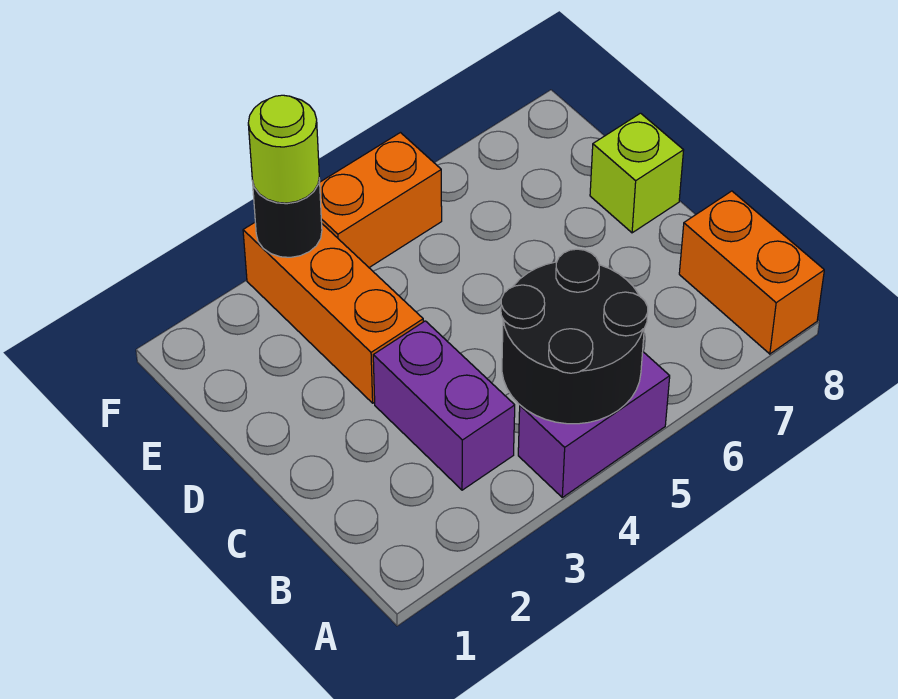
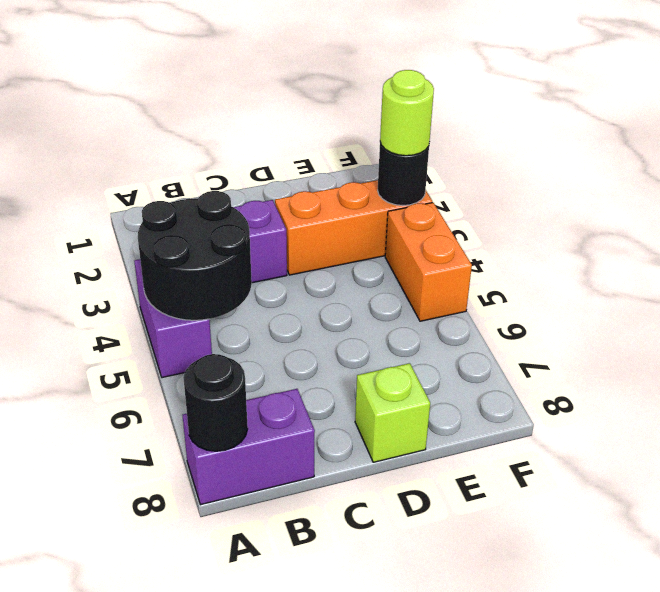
orange brick A8:B8 level 1 -> purple brick A8:B8 level 1
none -> black round brick A8 level 2

